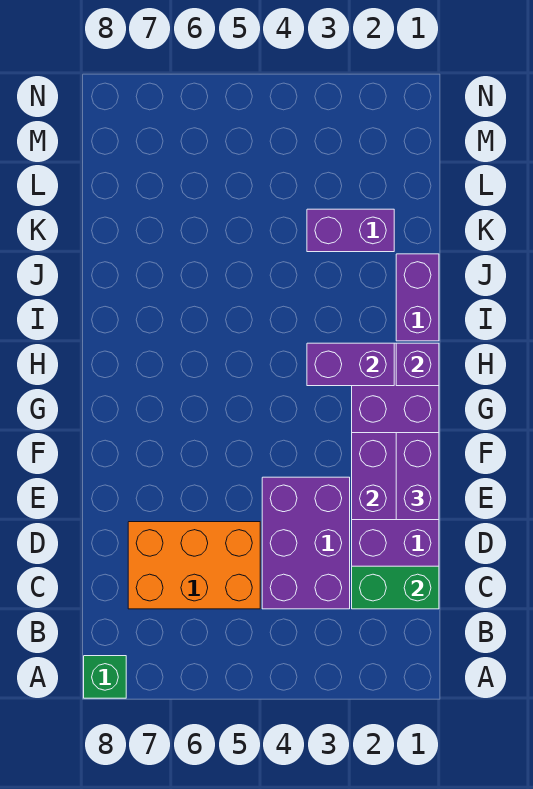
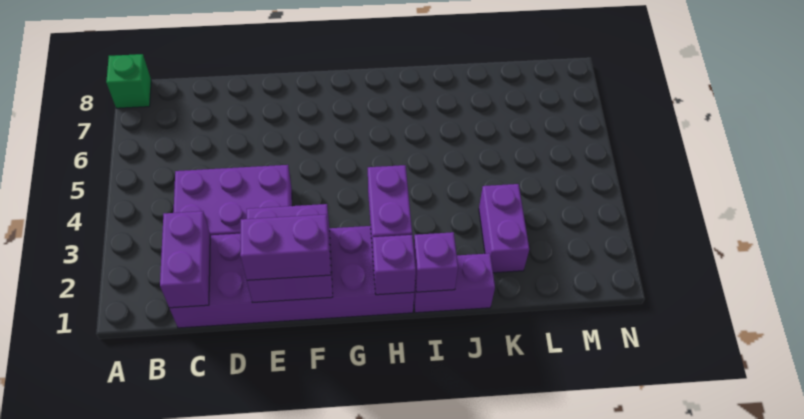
green brick C1:C2 level 2 -> purple brick C1:C2 level 2
orange brick C5:D7 level 1 -> none
none -> purple brick I1 level 2

